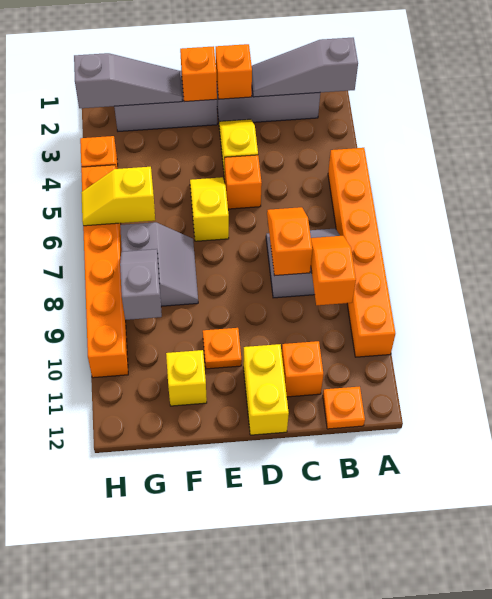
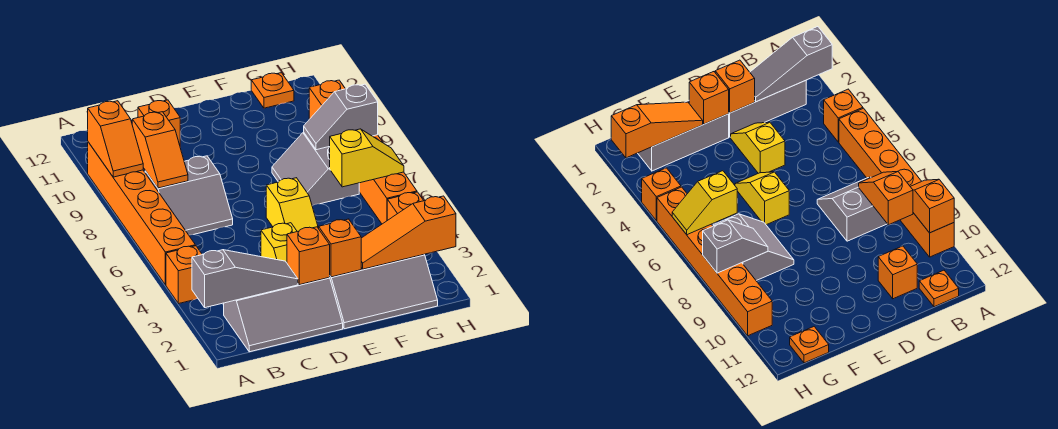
orange slope C7:C8 level 2 top 8 -> orange slope A9:A10 level 2 top 10
orange brick D5 level 1 -> orange brick A4 level 1
yellow brick D11:D12 level 1 -> none
orange plate E10 level 1 -> orange plate G12 level 1
grey slope F2:H2 level 2 top H -> orange slope F2:H2 level 2 top H
yellow brick F11 level 1 -> none
grey slope G8:G9 level 2 top 9 -> grey slope G8:H8 level 2 top H

